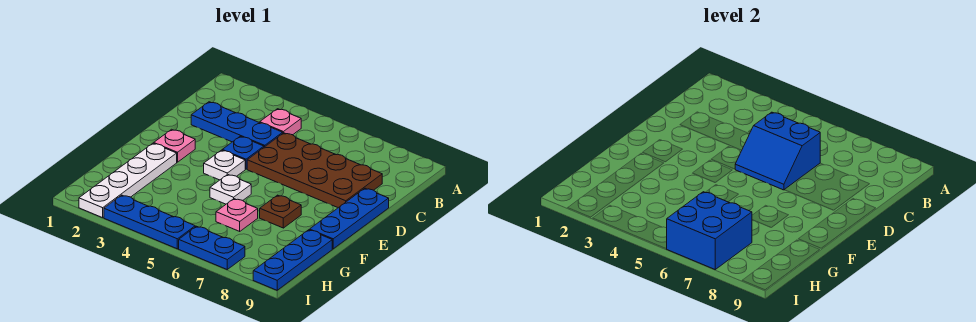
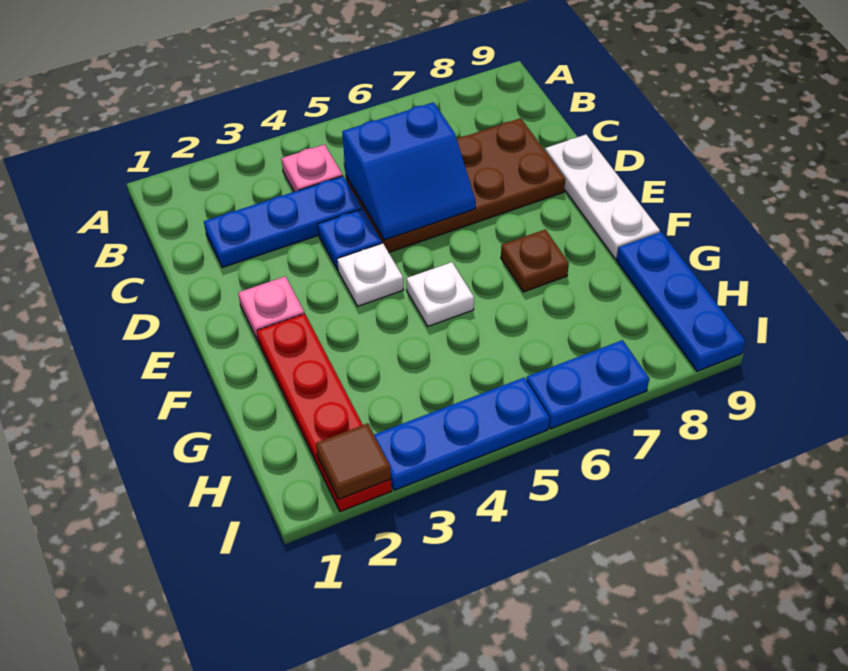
blue plate D9:F9 level 1 -> white plate D9:F9 level 1
white plate F2:I2 level 1 -> red plate F2:I2 level 1
pink plate G6 level 1 -> none
blue brick H6:I7 level 2 -> none
none -> brown tile I2 level 2

